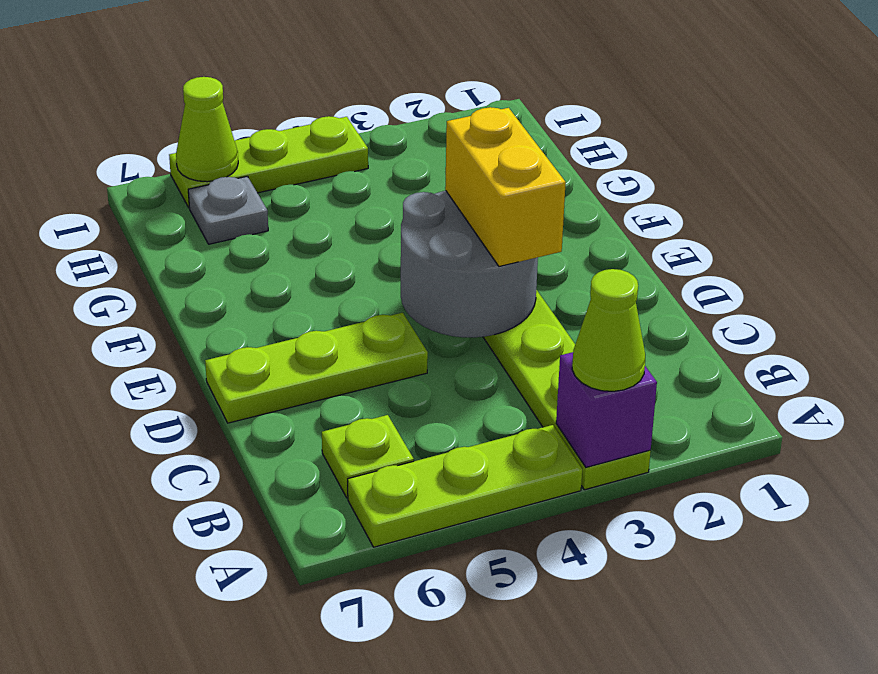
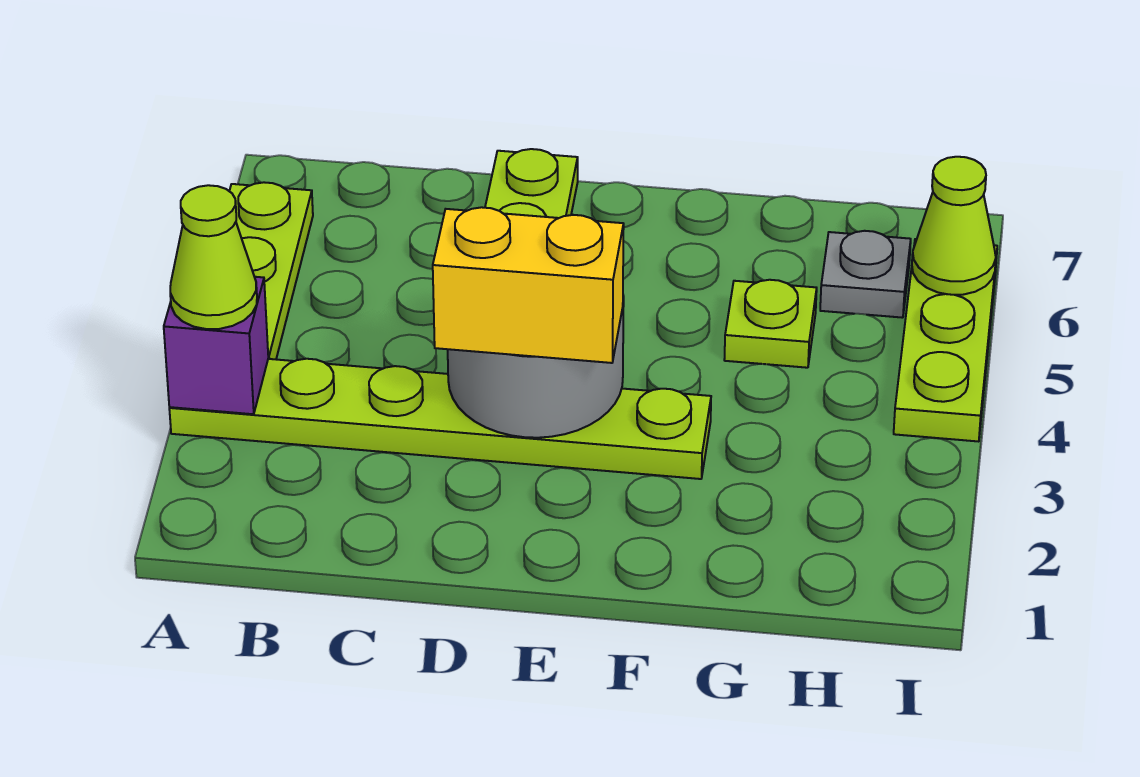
lime plate B6 level 1 -> lime plate G5 level 1

